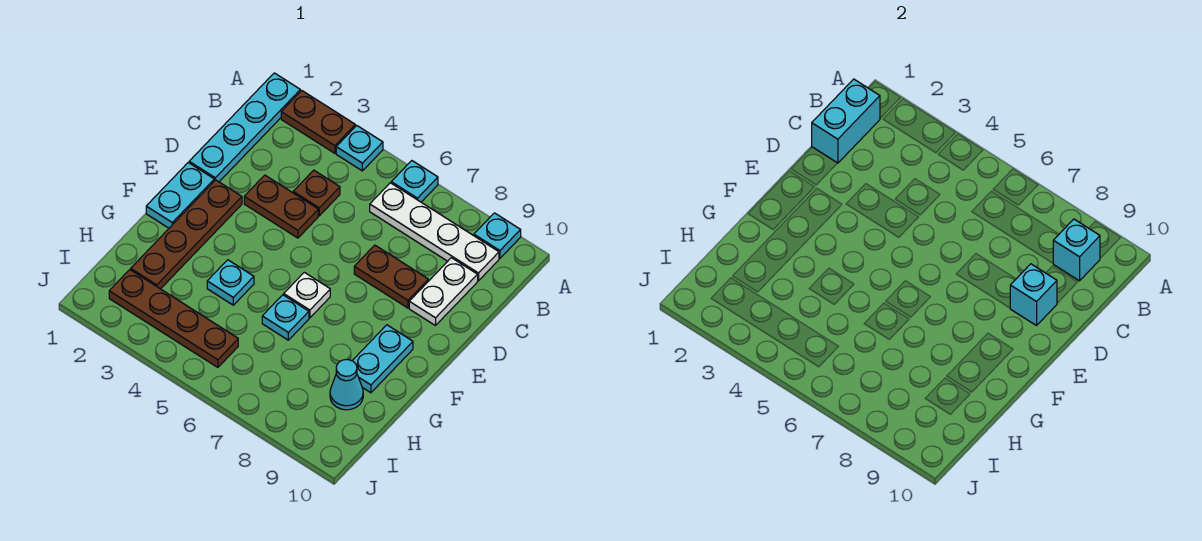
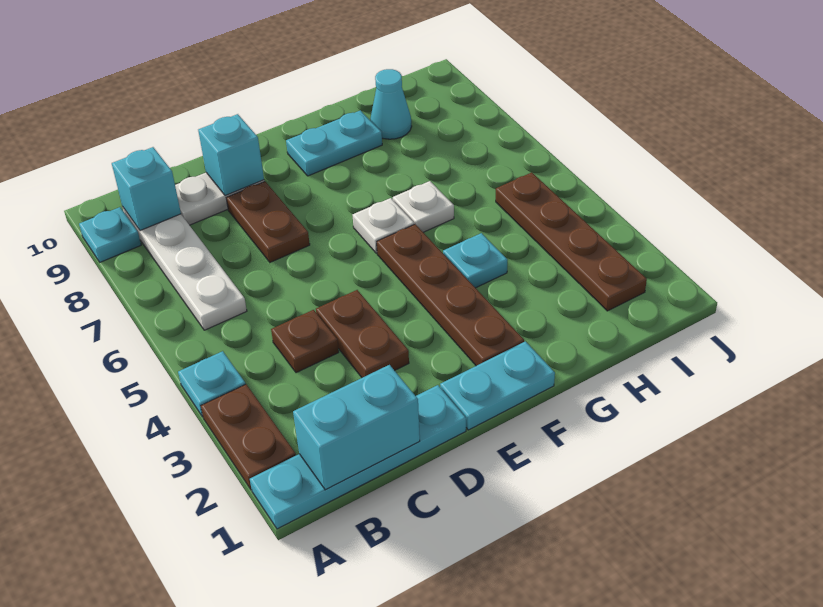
cyan plate A6 level 1 -> none
brown plate E2:H2 level 1 -> brown plate F2:F5 level 1
cyan plate G6 level 1 -> white plate G6 level 1

